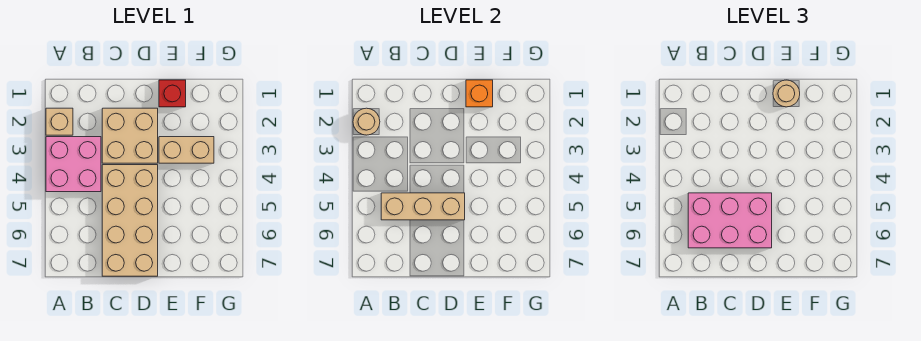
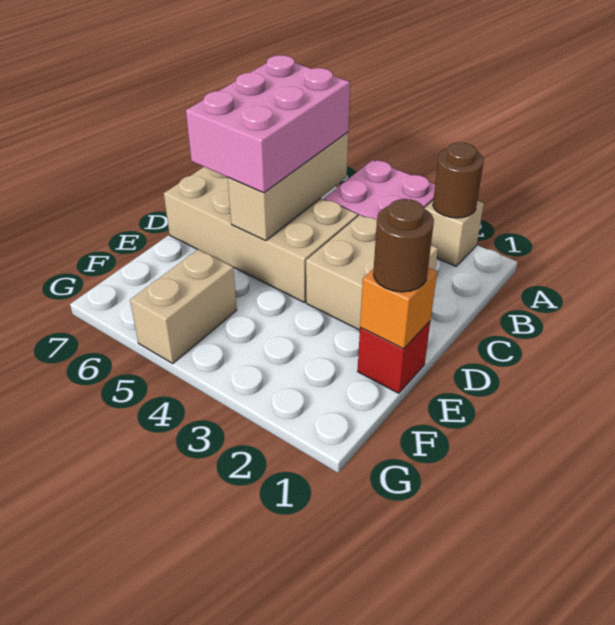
tan round brick A2 level 2 -> brown round brick A2 level 2
tan round brick E1 level 3 -> brown round brick E1 level 3
tan brick E3:F3 level 1 -> tan brick F5:G5 level 1

